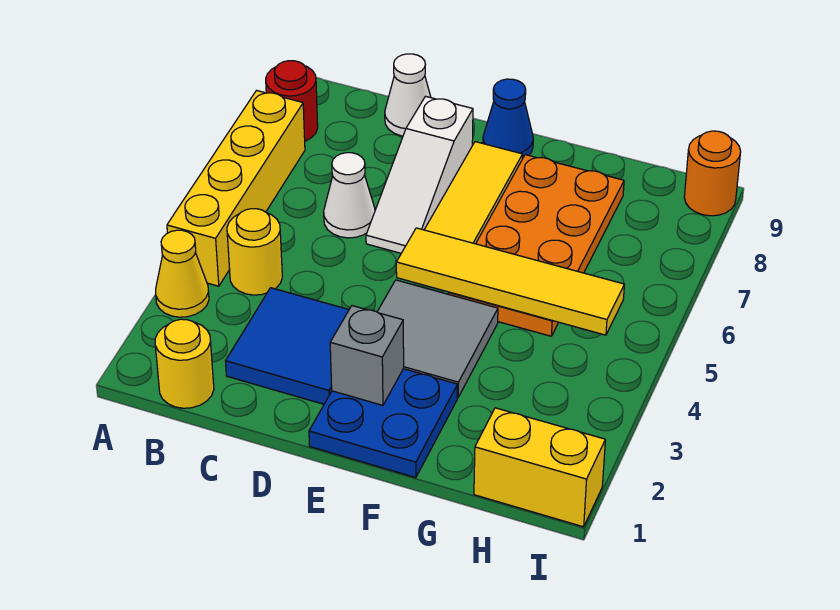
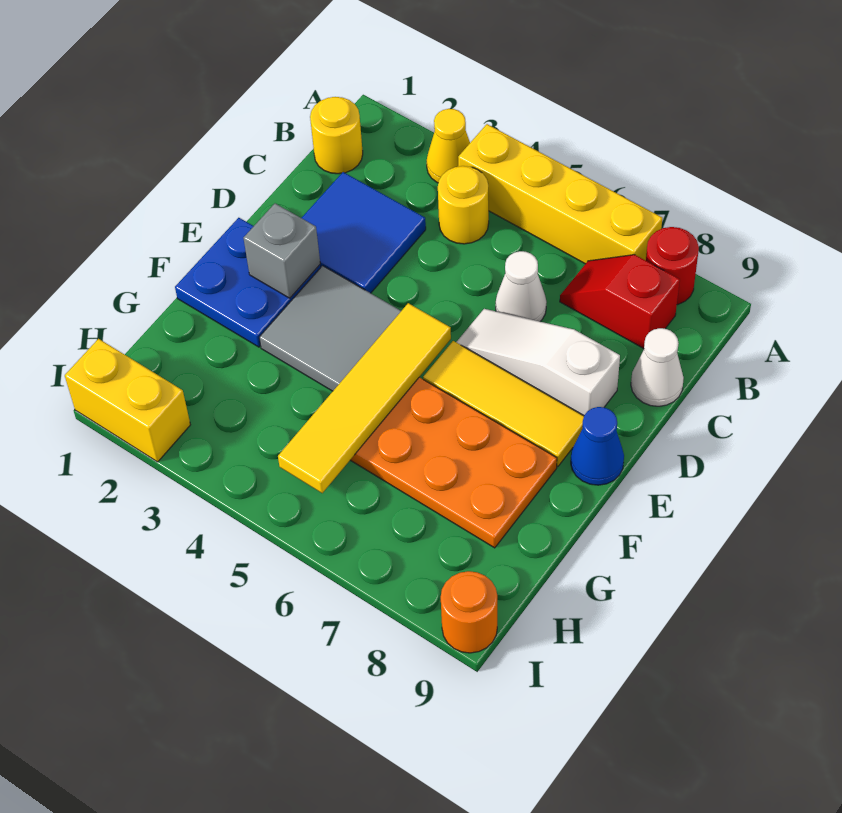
none -> red slope B7:B8 level 1 top 8
yellow brick H1:I1 level 1 -> yellow brick I1:I2 level 1

